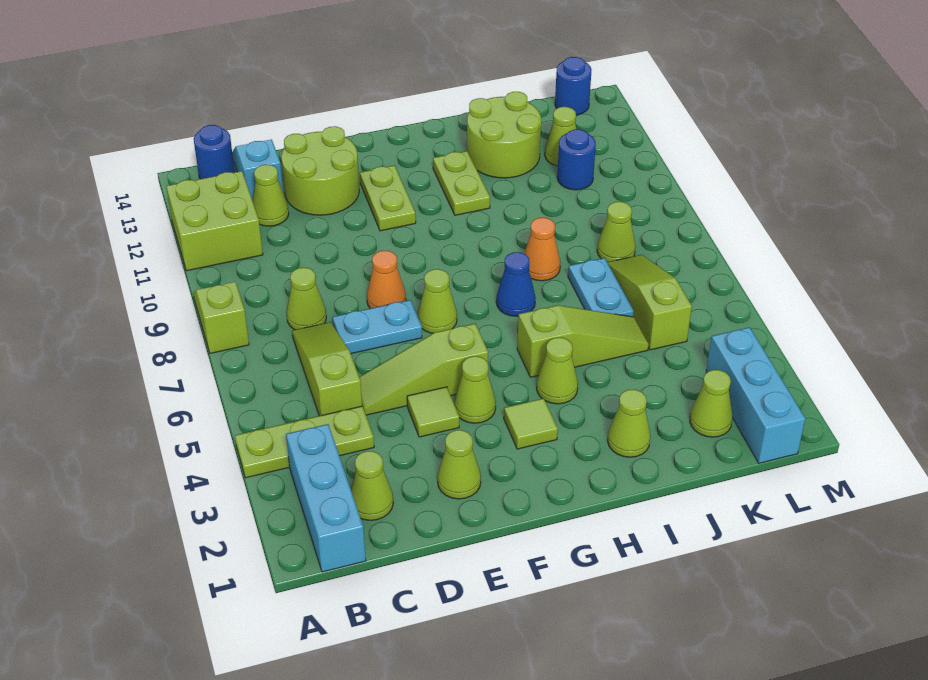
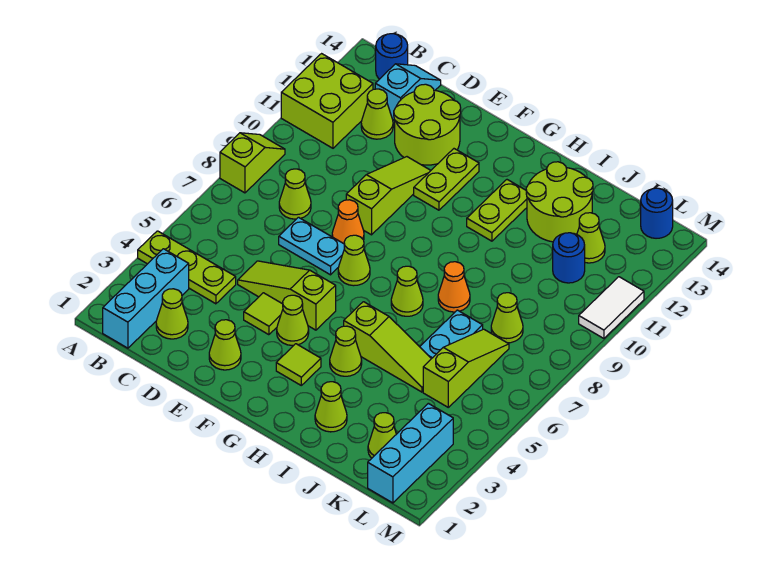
lime slope C5:C7 level 1 top 5 -> lime slope E9:E11 level 1 top 9
blue cone H7 level 1 -> lime cone H7 level 1
none -> white tile M10:M11 level 1

